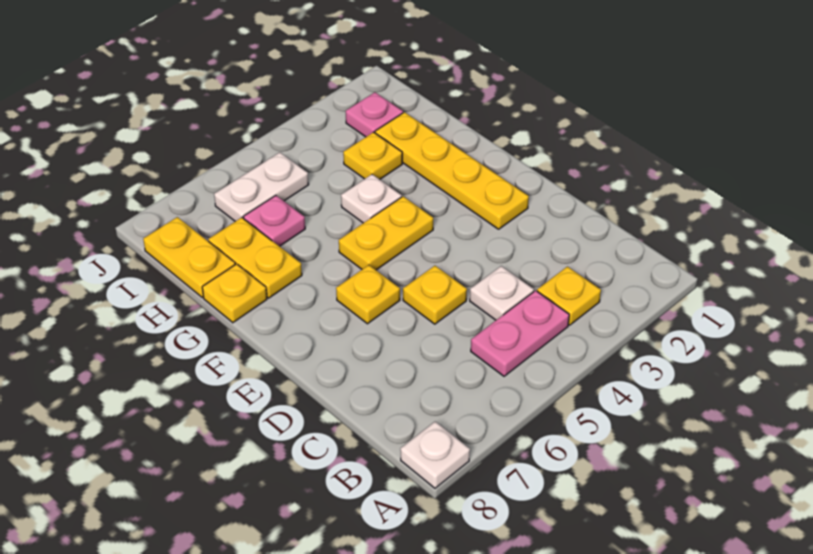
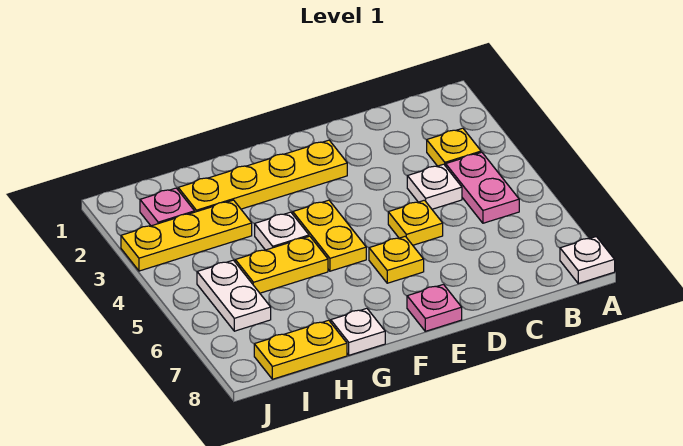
yellow plate G7:H7 level 1 -> yellow plate G5:H5 level 1
yellow plate G8 level 1 -> white plate G8 level 1
yellow plate H3 level 1 -> yellow plate H3:J3 level 1
pink plate H6 level 1 -> pink plate E8 level 1

